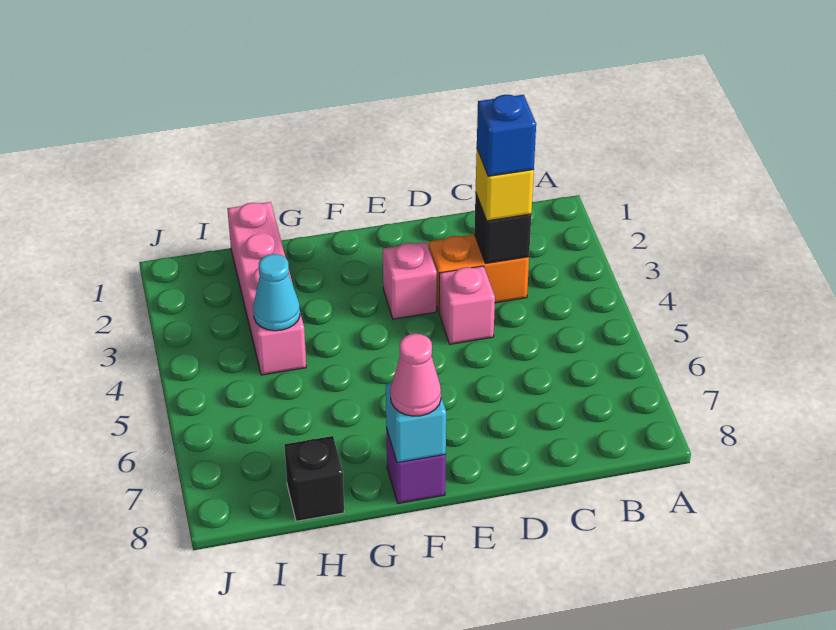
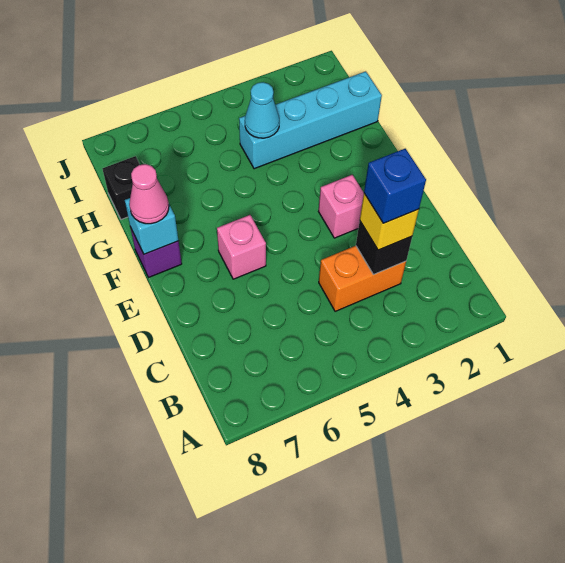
orange brick C3:D3 level 1 -> orange brick C3:C4 level 1
pink brick D4 level 1 -> pink brick E6 level 1
pink brick H1:H4 level 1 -> cyan brick H1:H4 level 1

